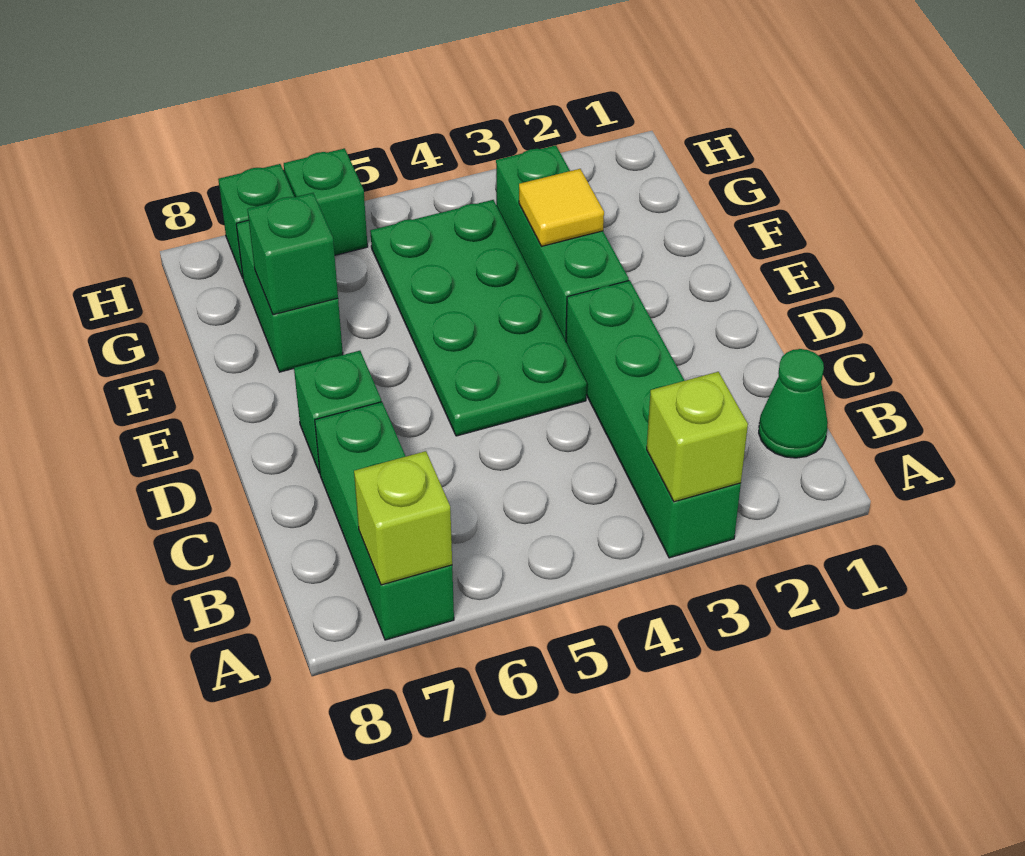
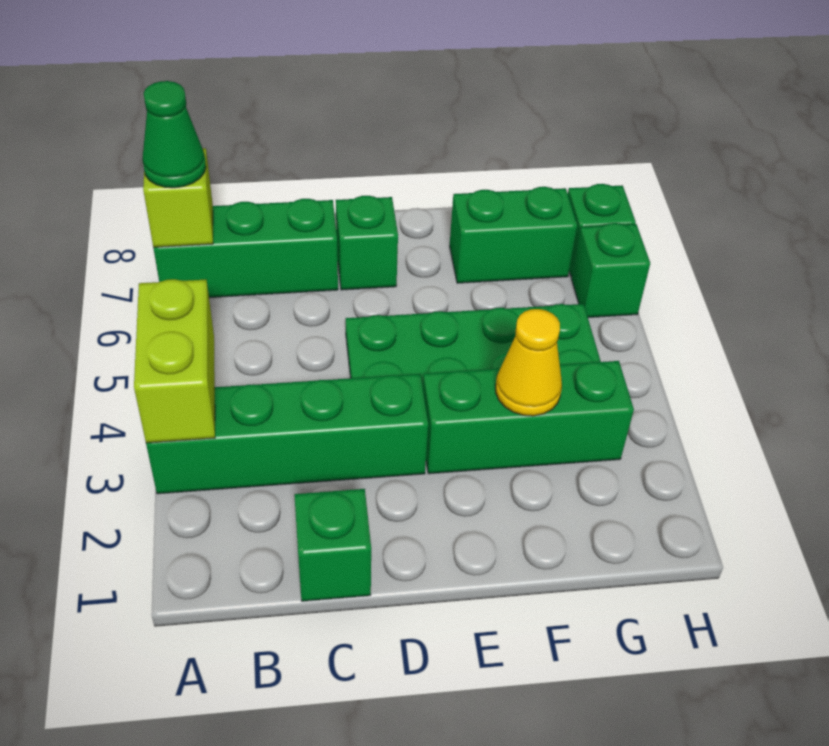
lime brick A3 level 2 -> lime brick A3:A4 level 2
green cone B1 level 1 -> green cone A7 level 3
yellow tile F3 level 2 -> yellow cone F3 level 2
green brick F7 level 2 -> green brick C1 level 1

